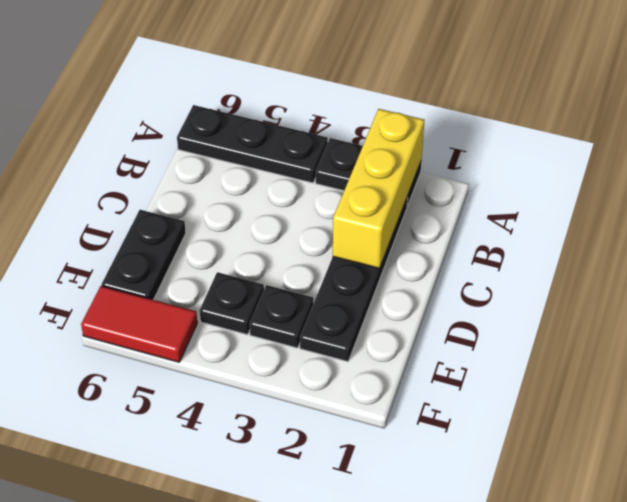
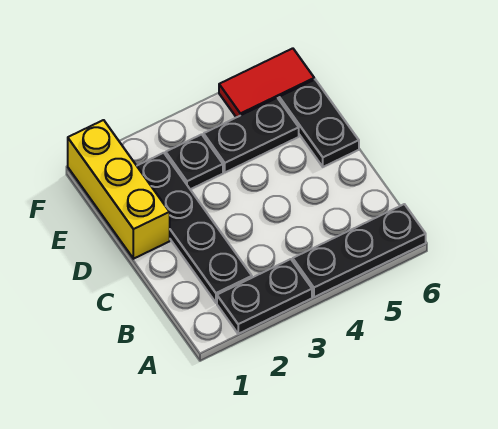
yellow brick A2:C2 level 2 -> yellow brick D1:F1 level 1
black plate E4 level 1 -> black plate E4:E5 level 1

